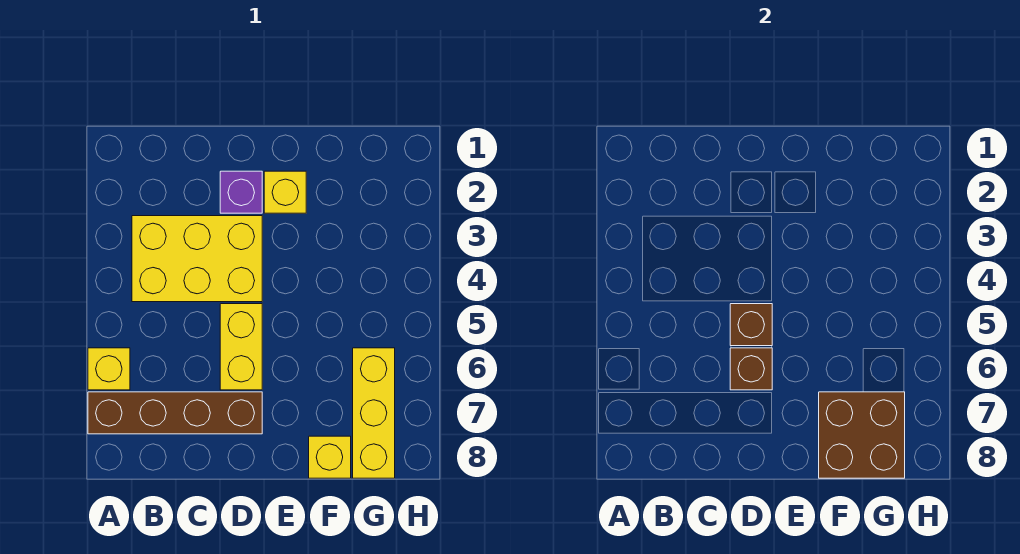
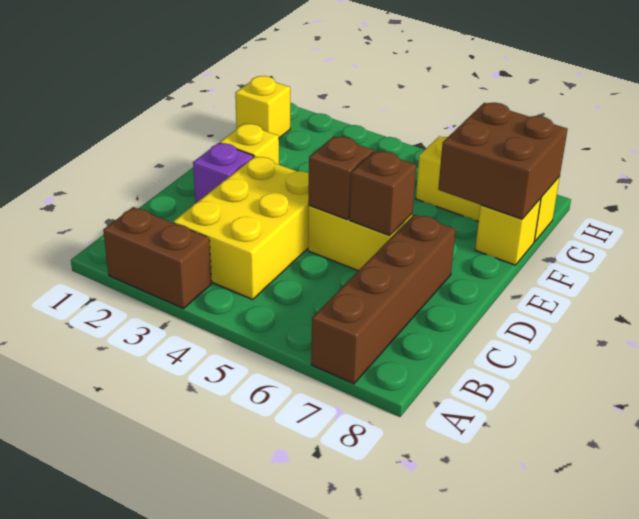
none -> brown brick A2:A3 level 1
yellow brick A6 level 1 -> yellow brick G1 level 1

